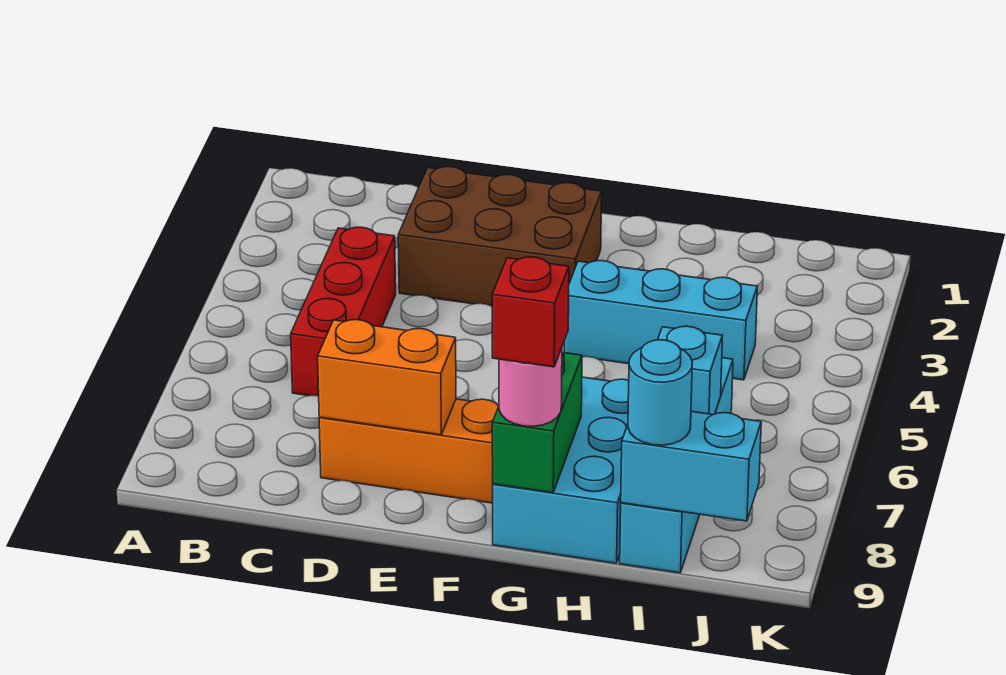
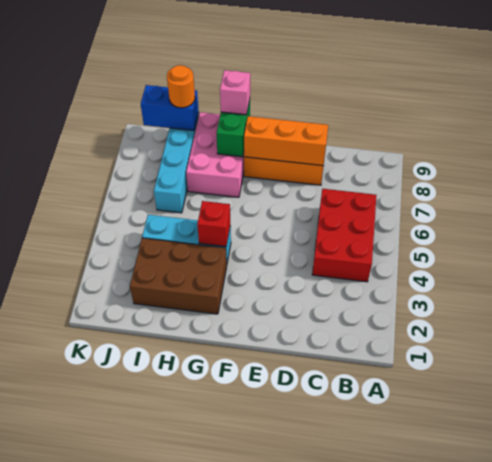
red brick C4:C6 level 1 -> red brick B4:C6 level 1
brown brick D2:F3 level 1 -> brown brick G2:I3 level 1
orange brick D8:E8 level 2 -> orange brick D8:F8 level 2
cyan brick G7:H9 level 1 -> pink brick G7:H9 level 1
pink round brick G9 level 3 -> pink brick G9 level 3
red brick G9 level 4 -> red brick G4 level 2
cyan brick I7 level 2 -> none
cyan brick I9:J9 level 2 -> blue brick I9:J9 level 2
cyan round brick I9 level 3 -> orange round brick I9 level 3

